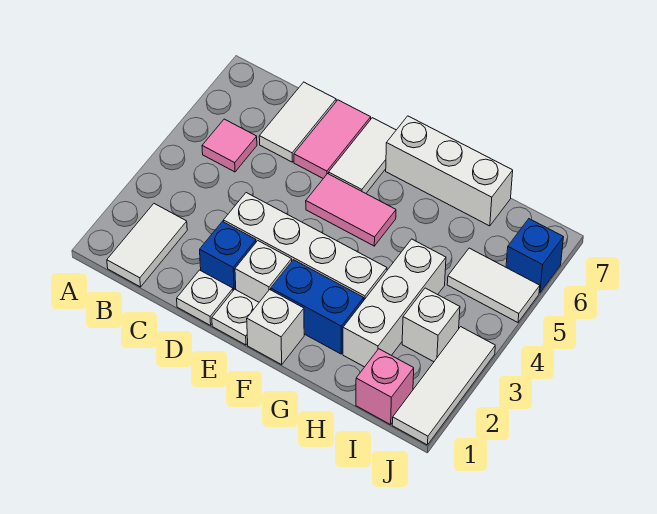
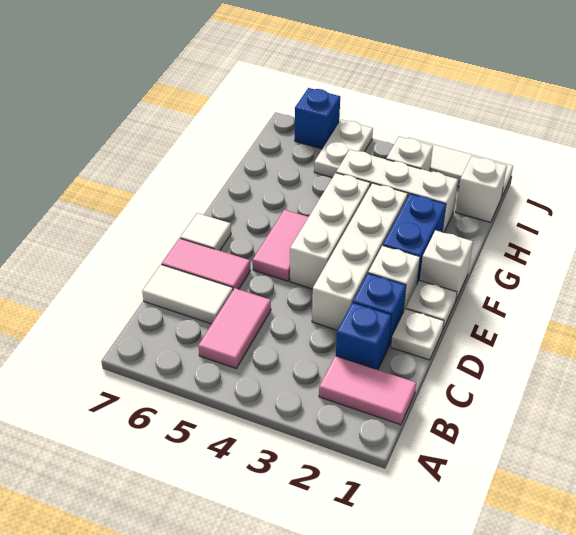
white tile B1:B2 level 1 -> pink tile B1:B2 level 1
pink tile B5 level 1 -> pink tile B5:C5 level 1
none -> blue brick C2 level 1
white tile E6:E7 level 1 -> white tile E7 level 1
white brick F7:H7 level 1 -> white brick E4:G4 level 1
pink brick I1 level 1 -> white brick I1 level 1
white tile I5:J5 level 1 -> white plate I5:J5 level 1

